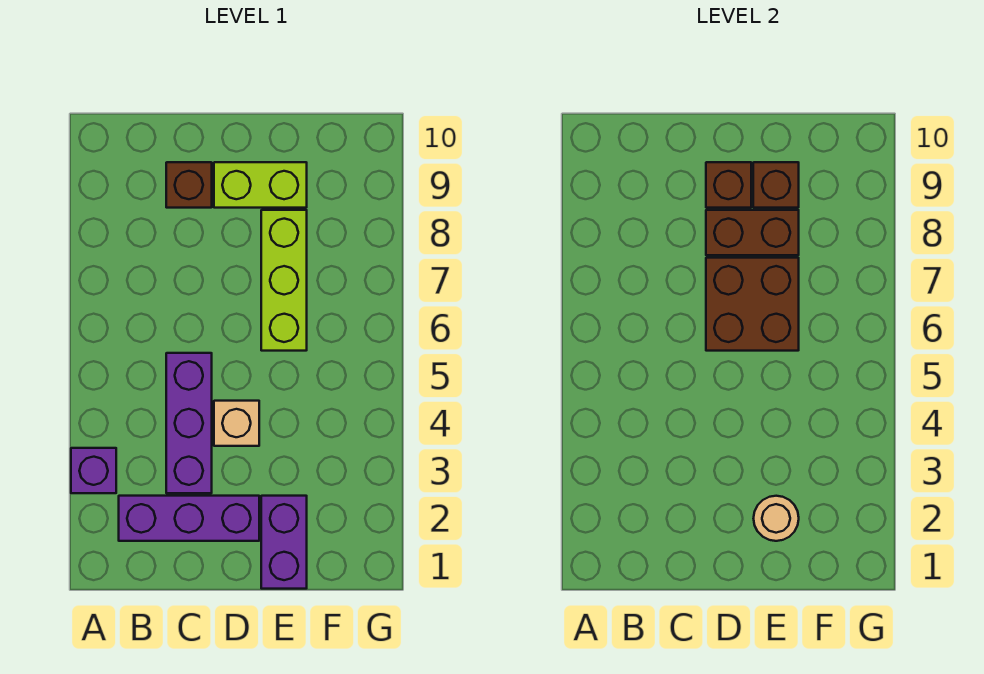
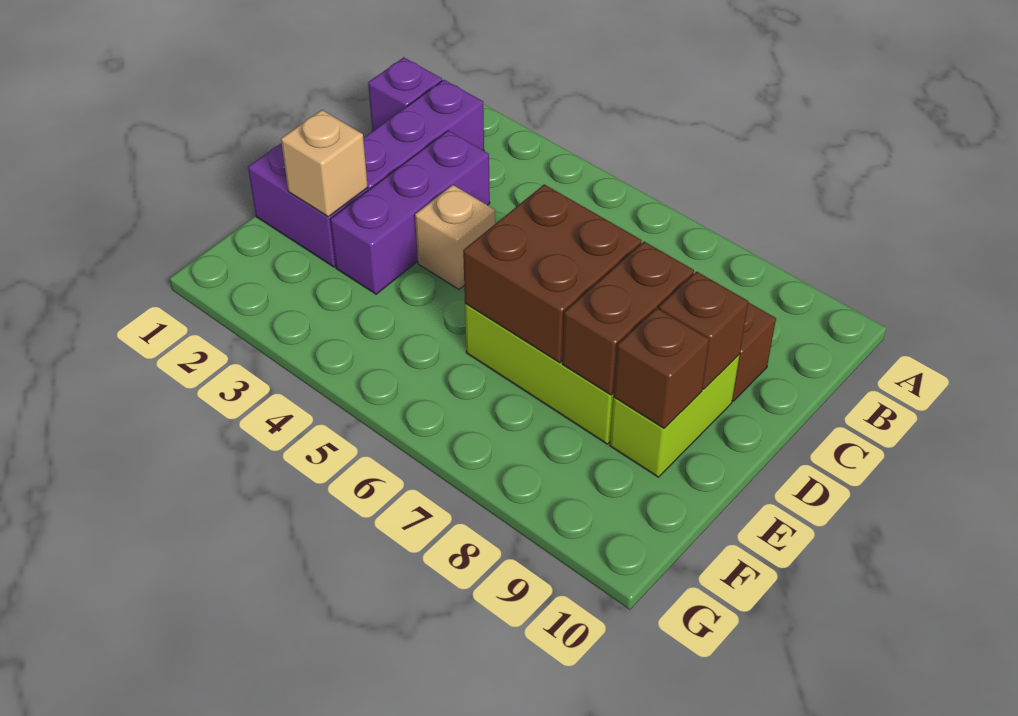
purple brick A3 level 1 -> purple brick B1 level 1
purple brick C3:C5 level 1 -> purple brick C3:E3 level 1
tan round brick E2 level 2 -> tan brick E2 level 2

